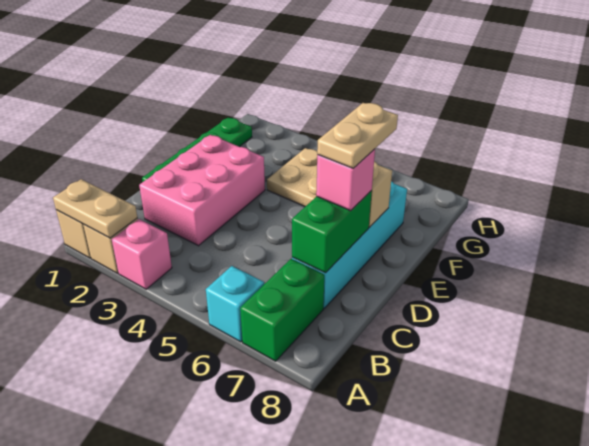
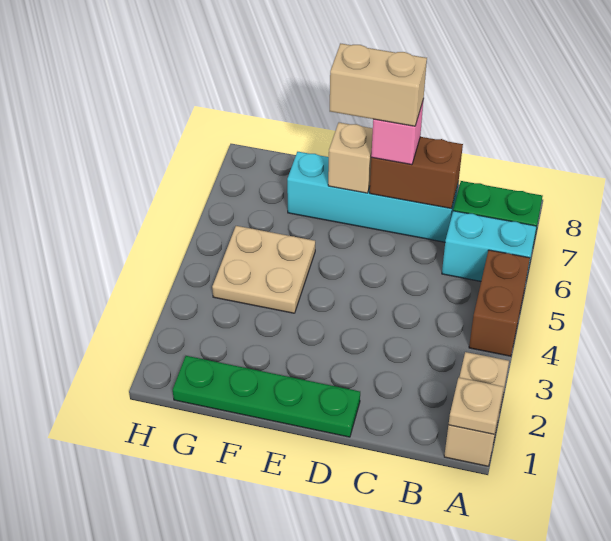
tan plate A1:A2 level 2 -> tan plate A1 level 2
pink brick A3 level 1 -> none
none -> brown brick A4:A5 level 1
cyan brick A6 level 1 -> cyan brick A6:B6 level 1
pink brick C2:E3 level 1 -> none
green brick C7:D7 level 2 -> brown brick C7:D7 level 2
tan plate D7:E7 level 4 -> tan brick D7:E7 level 4

